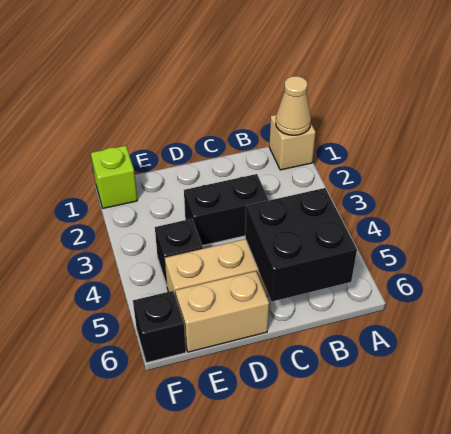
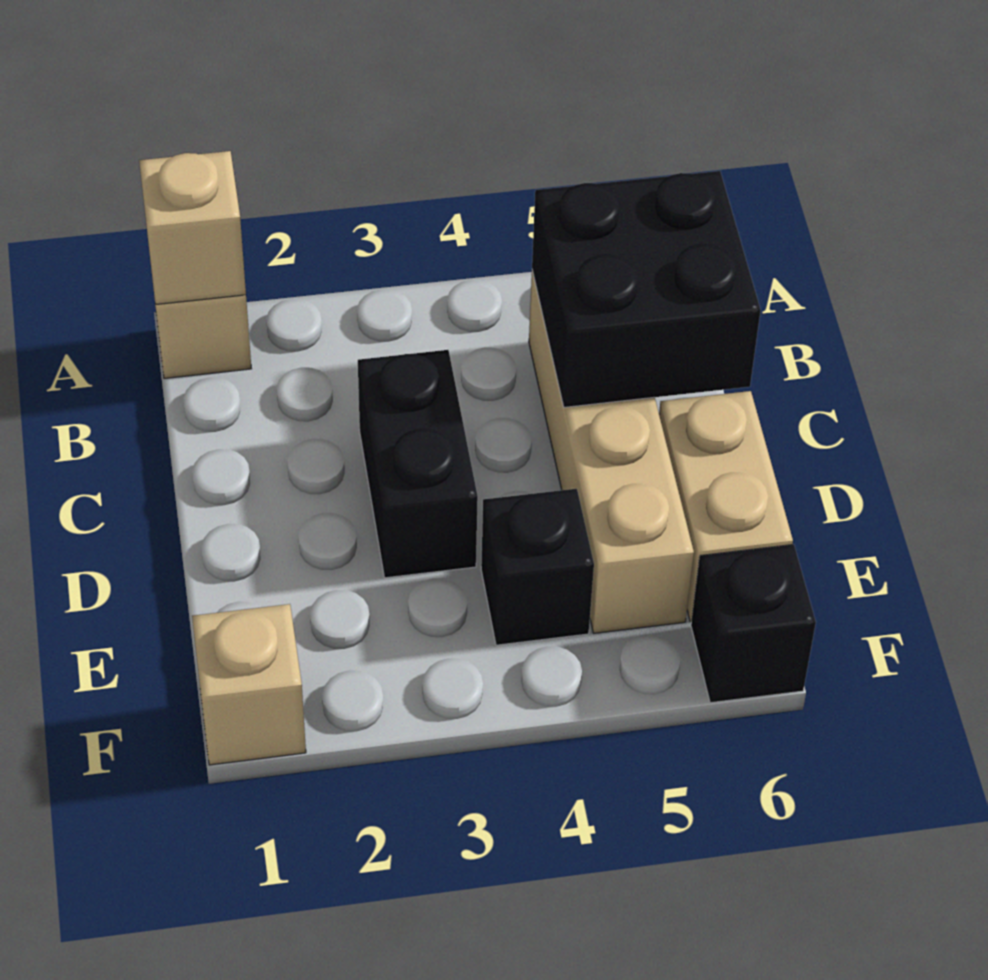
tan cone A1 level 2 -> tan brick A1 level 2
lime brick F1 level 1 -> tan brick F1 level 1

